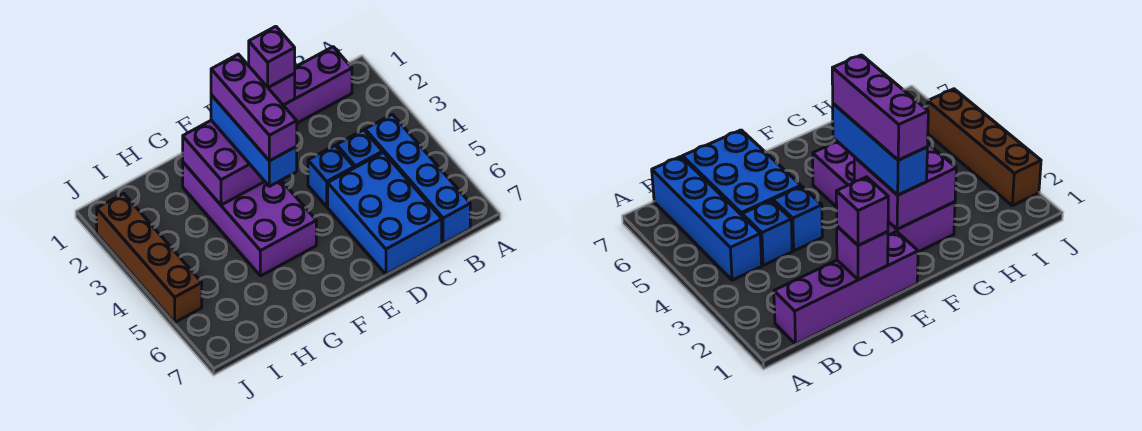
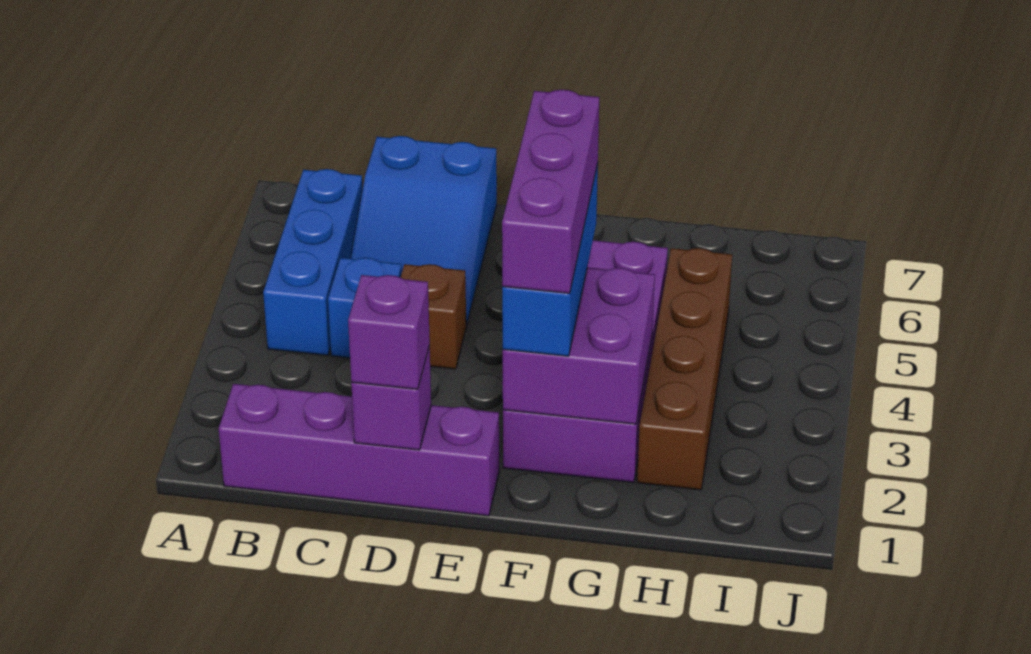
blue brick B4:B7 level 1 -> blue brick B4:B6 level 1
blue brick C5:D7 level 1 -> blue slope C5:D7 level 1 top 7
blue brick D4 level 1 -> brown brick D4 level 1
brown brick J2:J5 level 1 -> brown brick H2:H5 level 1

